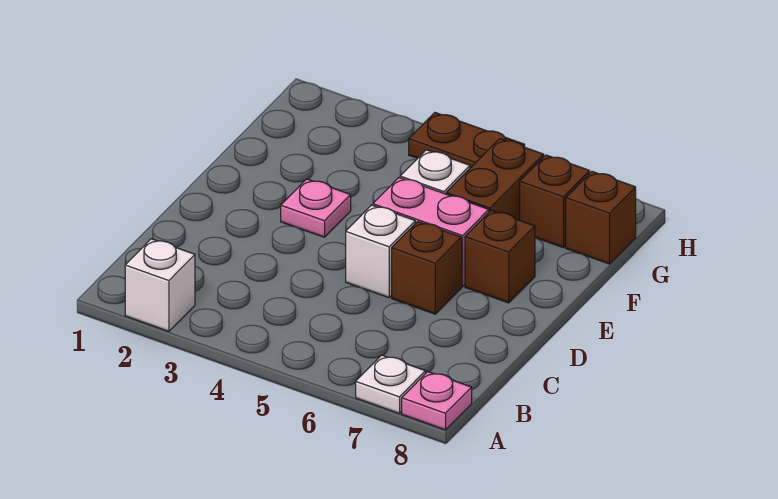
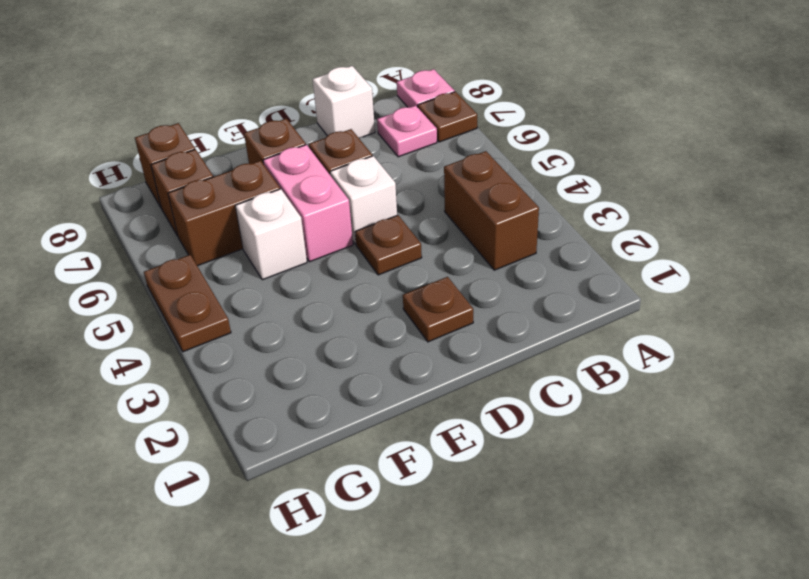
white brick A2 level 1 -> white brick C8 level 1
white plate A7 level 1 -> brown plate A7 level 1
none -> brown brick B3:B4 level 1
none -> brown plate D2 level 1
none -> brown plate D4 level 1
pink plate E3 level 1 -> pink plate B7 level 1

